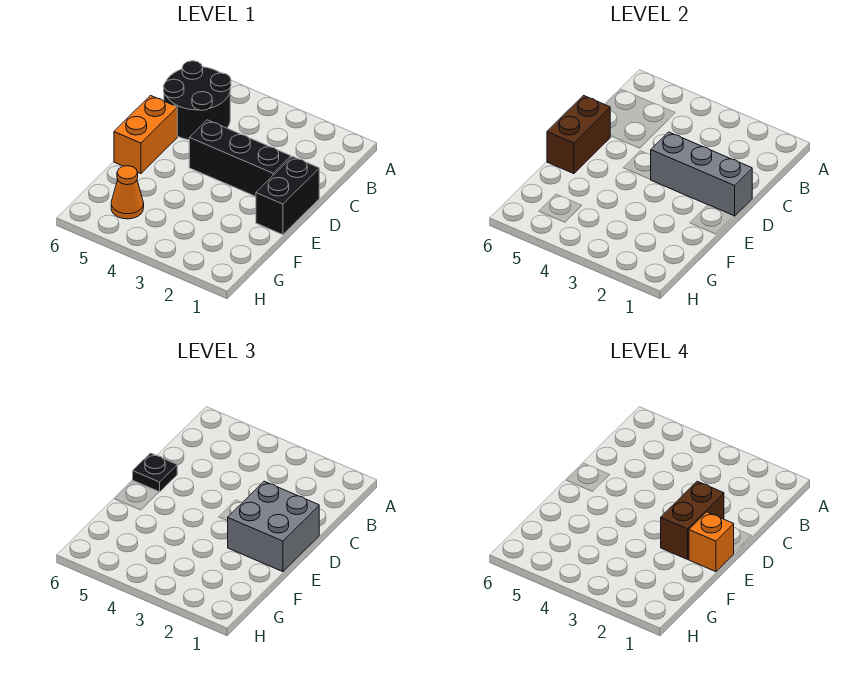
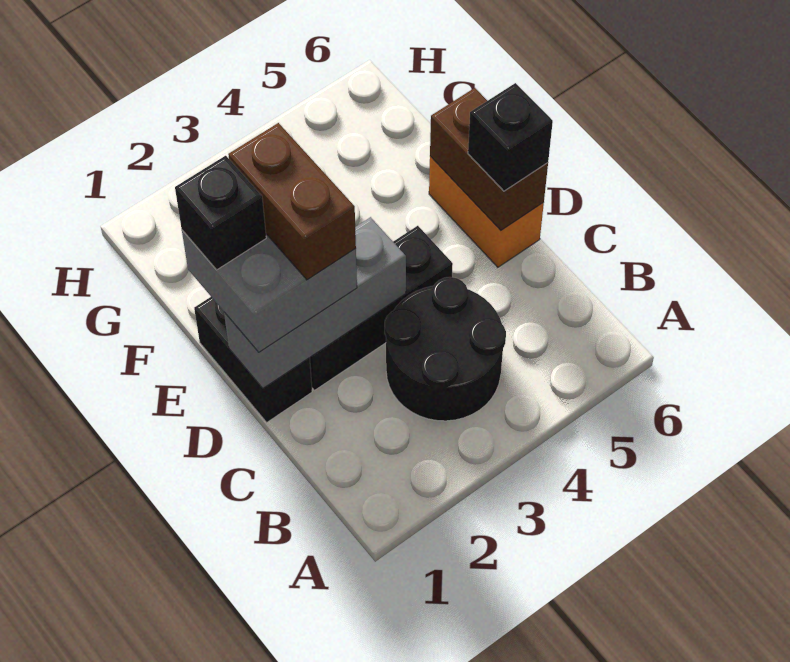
black round brick B5:C6 level 1 -> black round brick B3:C4 level 1
black plate D6 level 3 -> black brick D6 level 3
orange brick E1 level 4 -> black brick E1 level 4
orange cone G5 level 1 -> none

